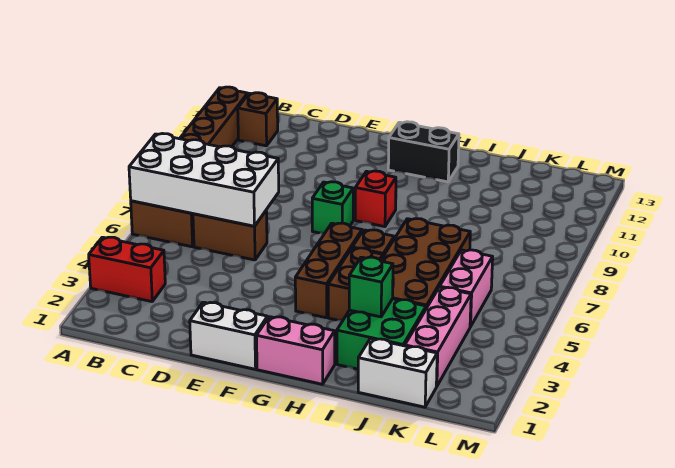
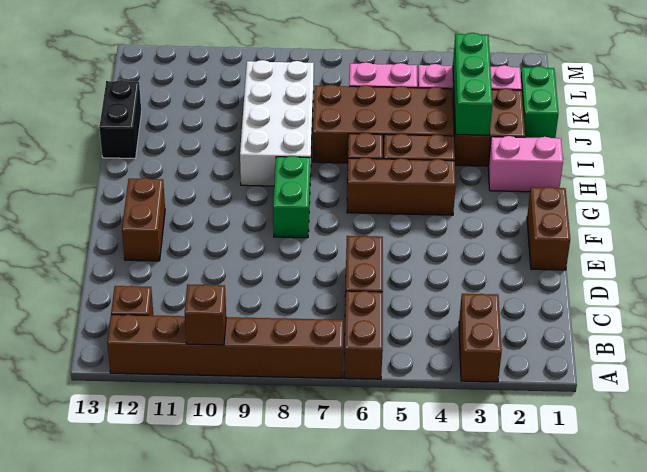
red brick A3:B3 level 1 -> brown brick A3:B3 level 1
white brick A6:D7 level 2 -> white brick H8:K9 level 1
none -> brown brick A10 level 2
white brick E1:F1 level 1 -> brown brick E1:F1 level 1
none -> brown brick E12:F12 level 1
green brick F8 level 1 -> green brick F8:G8 level 1
pink brick G1:H1 level 1 -> pink brick H1:H2 level 1
red brick G9 level 1 -> none
black brick G12:H12 level 1 -> black brick I13:J13 level 1
green brick I2:J3 level 1 -> brown brick I2:J3 level 1
green brick I3 level 2 -> green brick I3:K3 level 2
white brick J1:K1 level 1 -> green brick J1:K1 level 1

